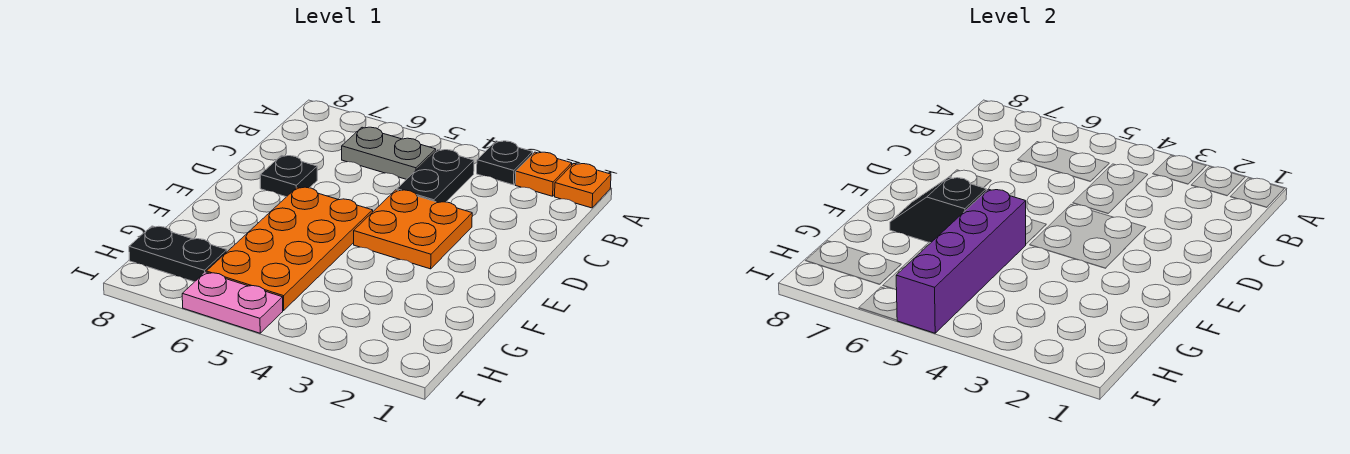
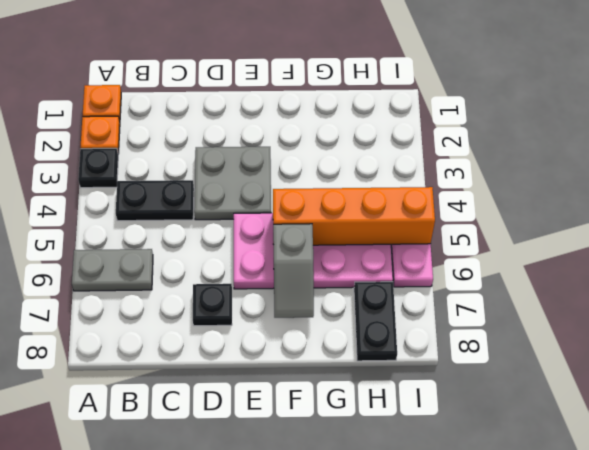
grey plate B5:B6 level 1 -> grey plate A6:B6 level 1
orange plate D3:E4 level 1 -> grey plate D3:E4 level 1
orange plate E5:H6 level 1 -> pink plate E5:H6 level 1
purple brick F5:I5 level 2 -> orange brick F5:I5 level 2
black slope F6:F7 level 2 top 6 -> grey slope F6:F7 level 2 top 6

